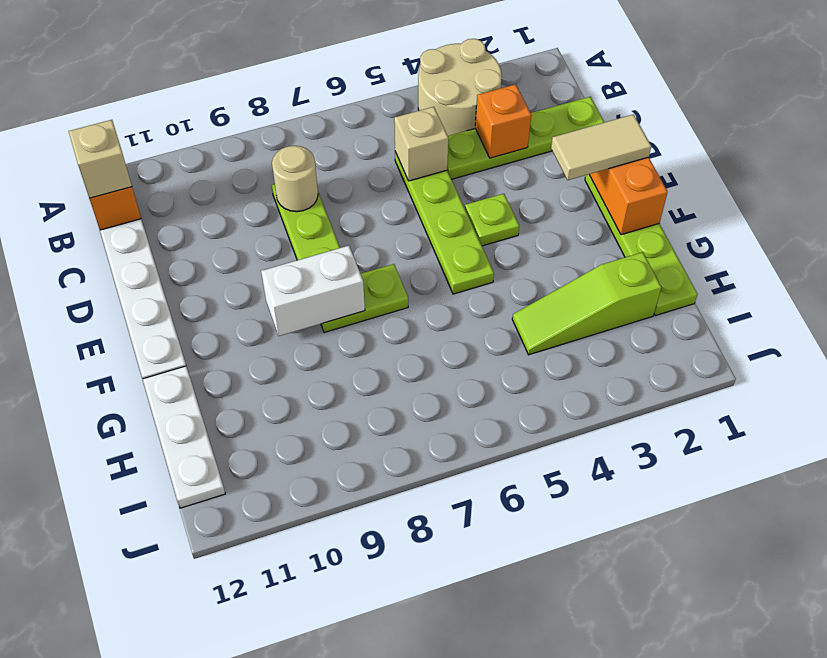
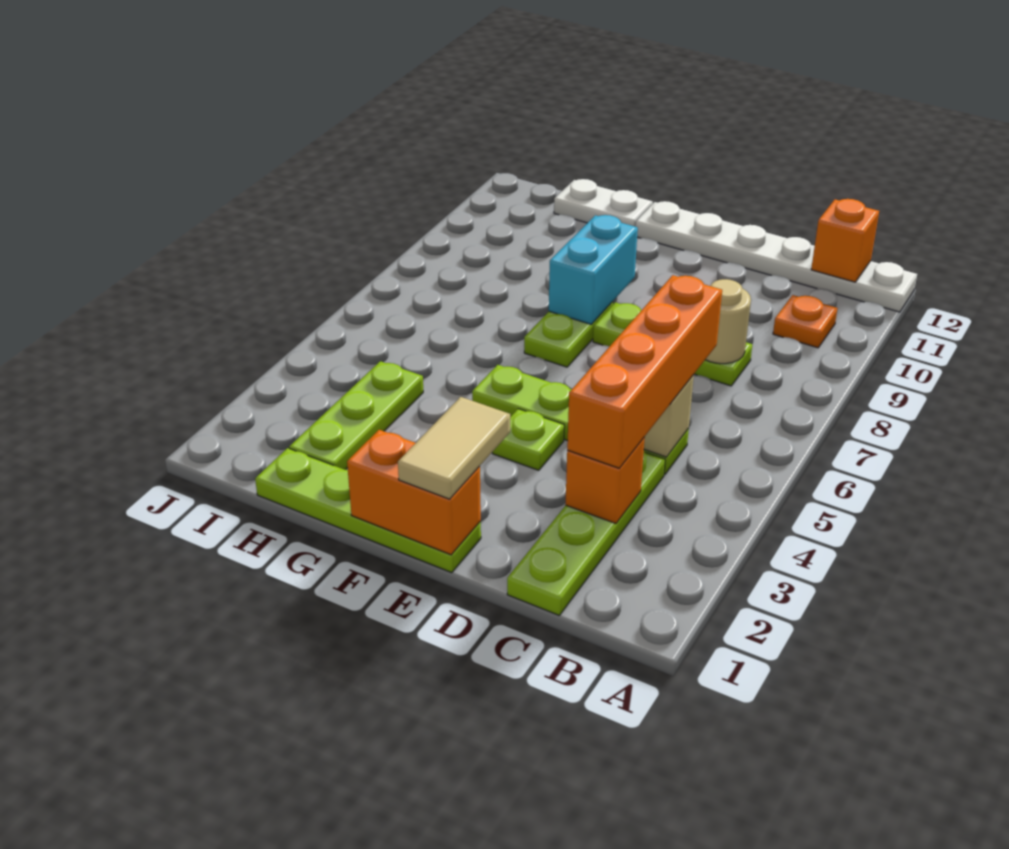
tan round brick A3:B4 level 1 -> none
none -> orange plate B10 level 1
tan brick B12 level 3 -> none
none -> orange brick C3:C6 level 3
white brick F8:F9 level 2 -> cyan brick F8:F9 level 2
white plate G12:I12 level 1 -> white plate G12:H12 level 1
lime slope H2:H4 level 1 top 2 -> lime plate H2:H4 level 1

